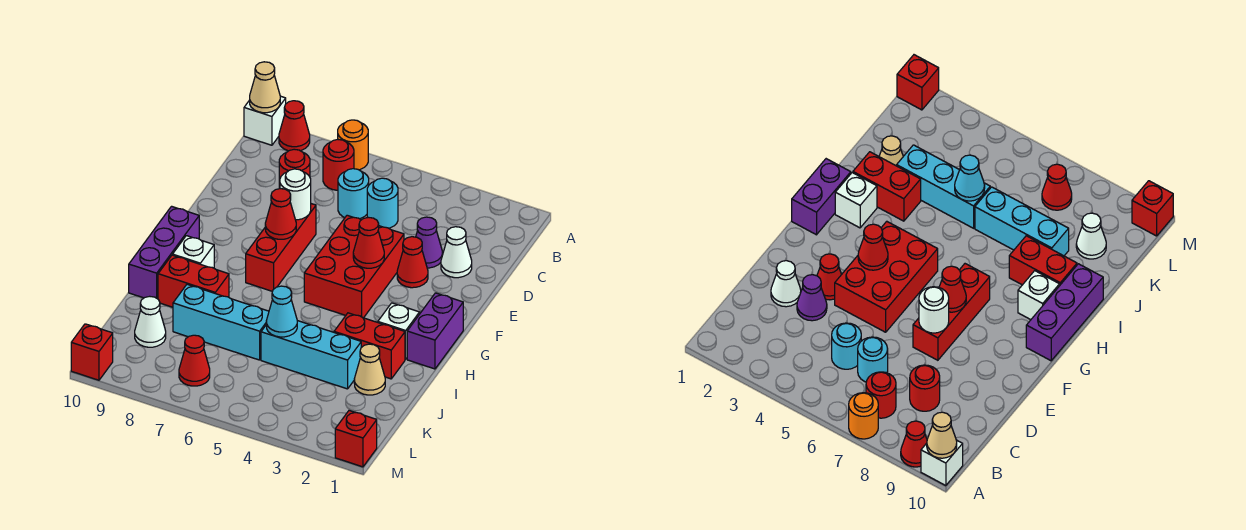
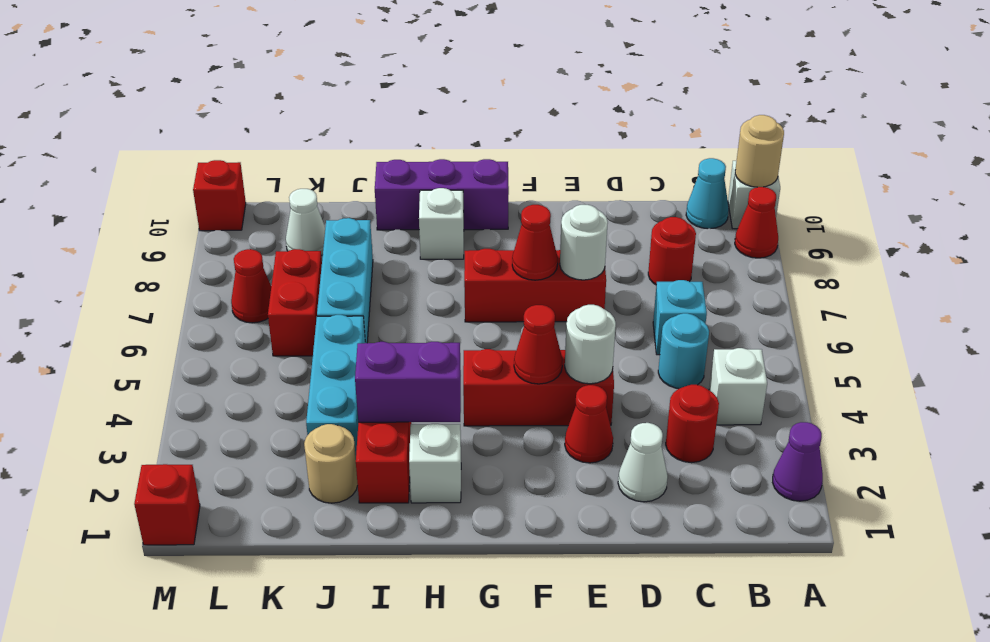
orange round brick A7 level 1 -> none
tan cone A10 level 2 -> tan round brick A10 level 2
none -> white brick B4 level 1
red round brick B7 level 1 -> red round brick C3 level 1
cyan round brick C6 level 1 -> cyan brick C6 level 1
purple cone D3 level 1 -> purple cone A2 level 1
red brick E4:G5 level 1 -> red brick E4:G4 level 1
none -> white round brick E4 level 2
purple brick G1:H1 level 1 -> purple brick H3:I3 level 2
red brick I8:I9 level 1 -> red brick K6:K7 level 1
tan cone J2 level 1 -> tan round brick J2 level 1
cyan cone J5 level 2 -> cyan cone B10 level 1

